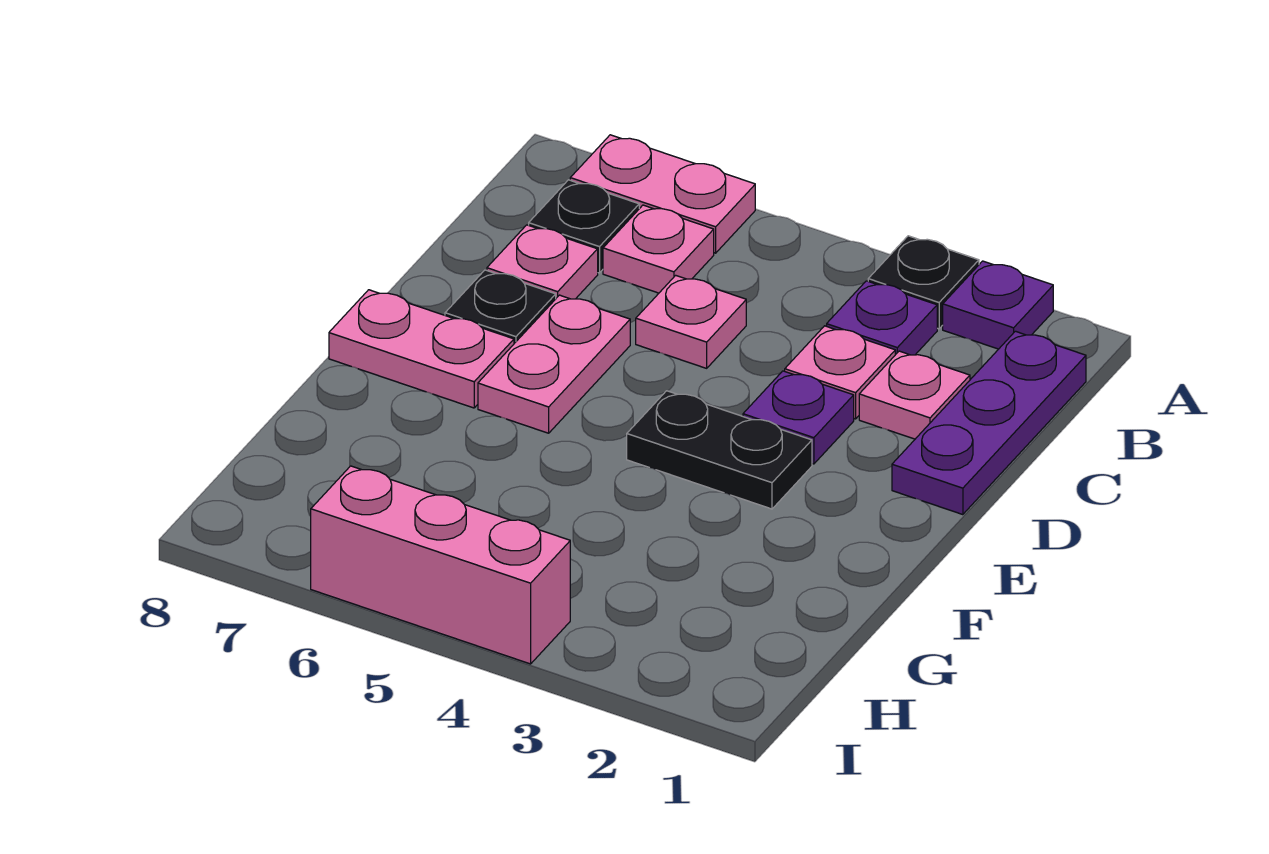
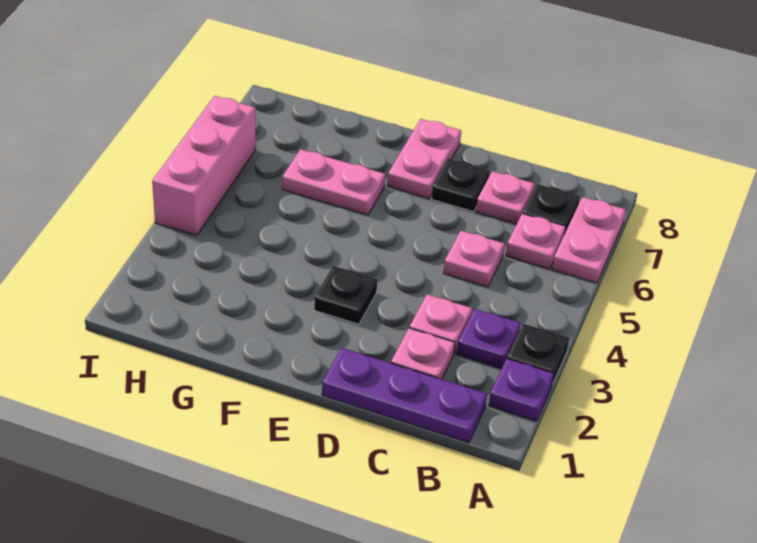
purple plate D3 level 1 -> none
pink plate D6:E6 level 1 -> pink plate F6:G6 level 1
black plate E3:E4 level 1 -> black plate E3 level 1

